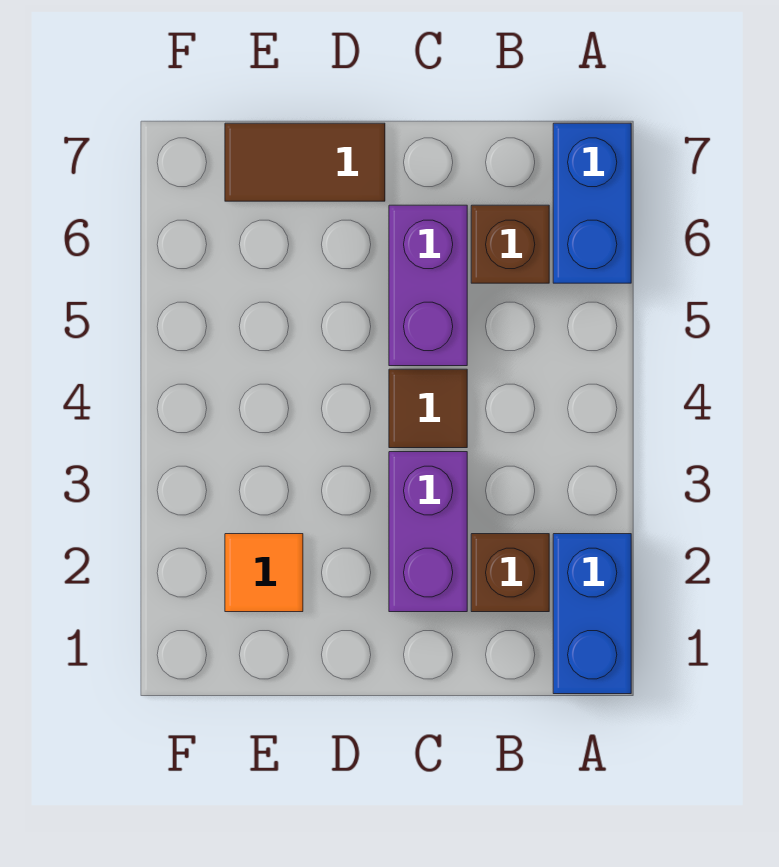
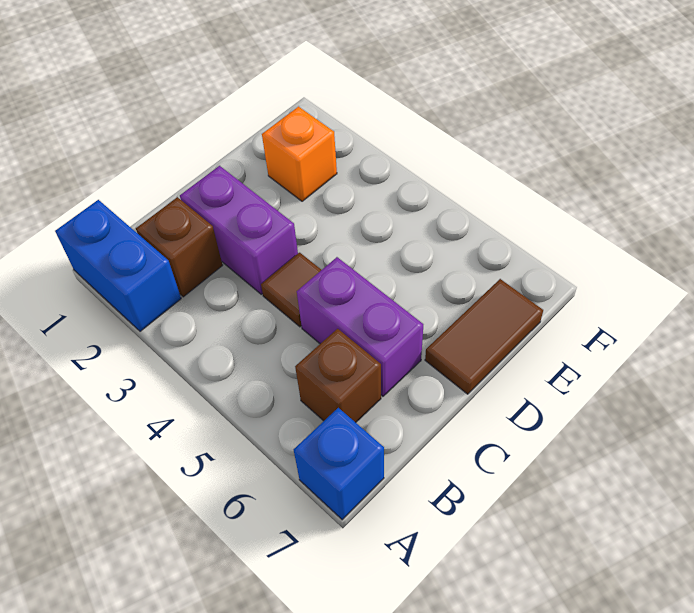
blue brick A6:A7 level 1 -> blue brick A7 level 1
orange tile E2 level 1 -> orange brick E2 level 1

